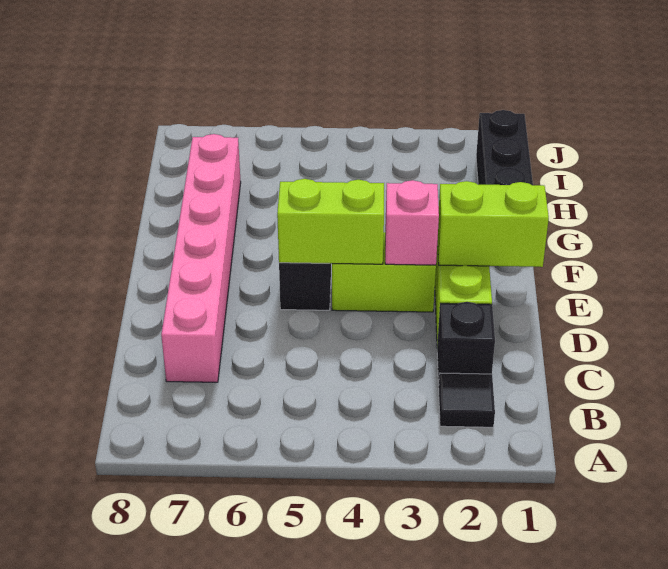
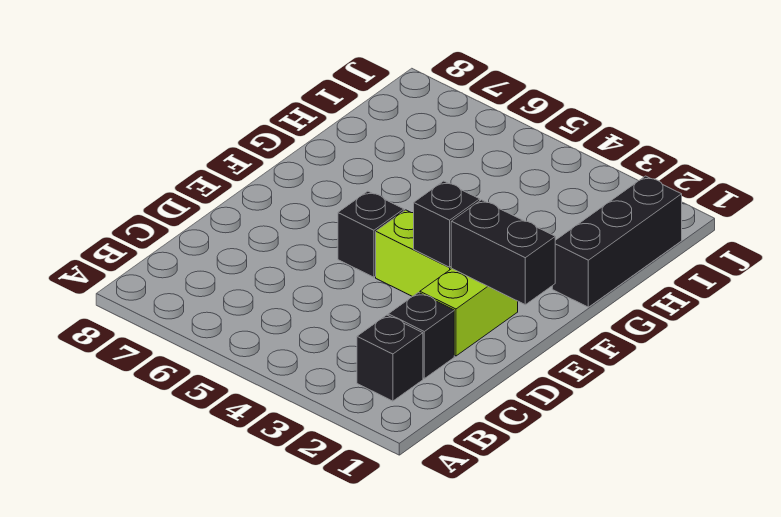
black tile B2 level 1 -> black brick B2 level 1
pink brick C7:H7 level 1 -> none
lime brick E1:E2 level 2 -> black brick E1:E2 level 2
pink brick E3 level 2 -> black brick E3 level 2
lime brick E4:E5 level 2 -> none

